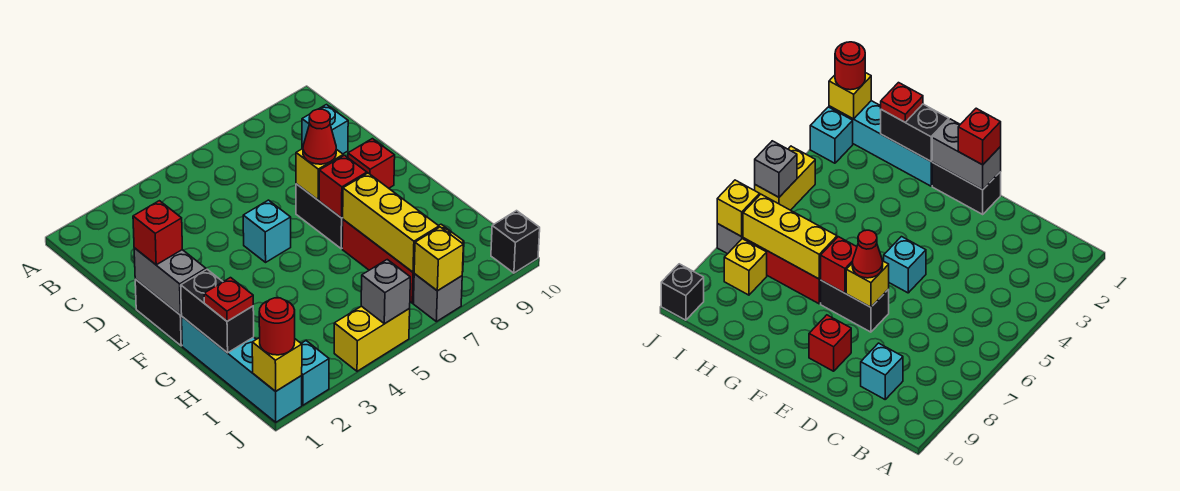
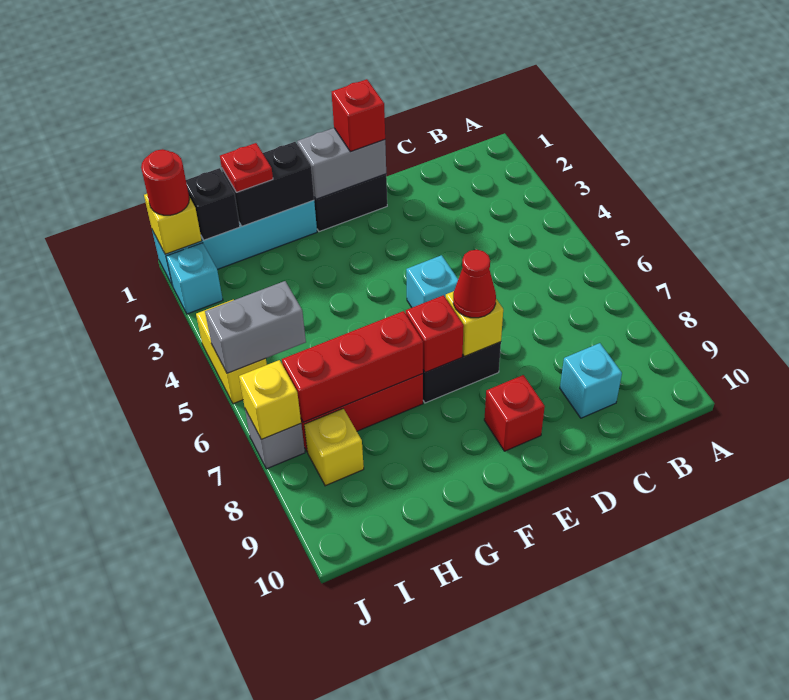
yellow brick G7:I7 level 2 -> red brick G7:I7 level 2
grey brick J5 level 2 -> grey brick I5:J5 level 2
black brick J10 level 1 -> black brick I1 level 2

